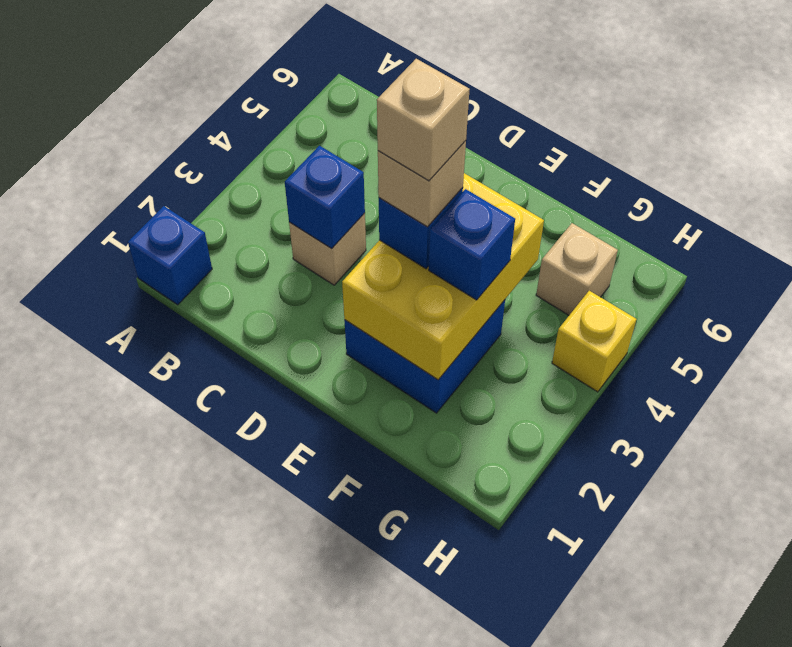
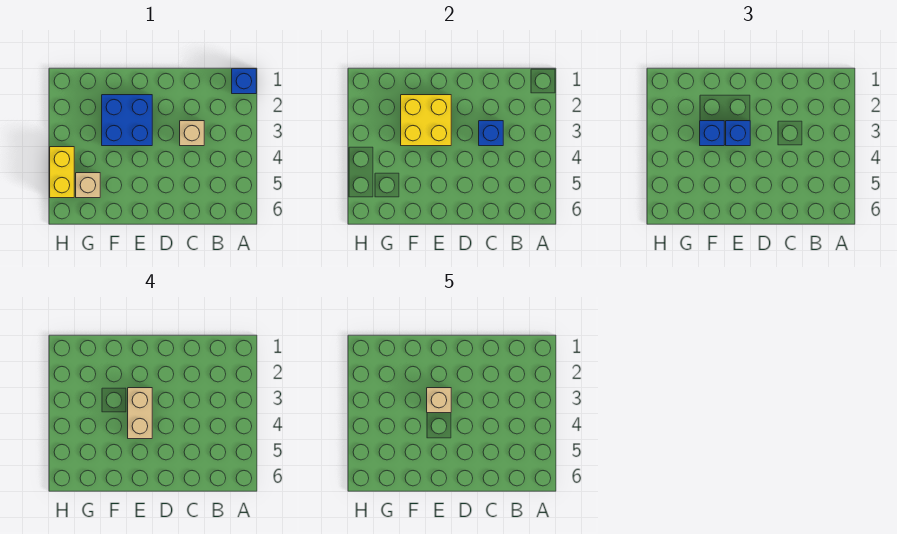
yellow brick E2:F4 level 2 -> yellow brick E2:F3 level 2
tan brick E3 level 4 -> tan brick E3:E4 level 4
yellow brick H4 level 1 -> yellow brick H4:H5 level 1

